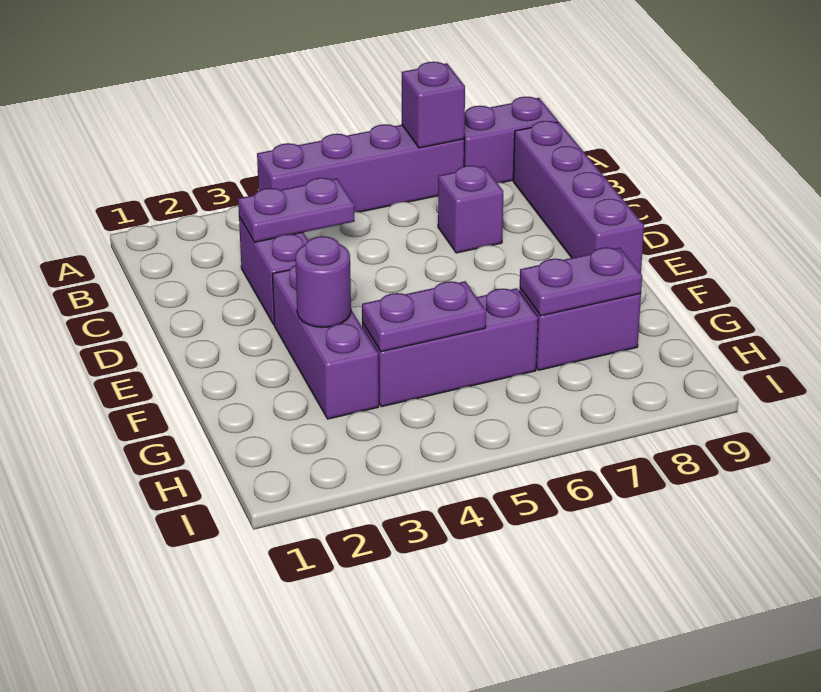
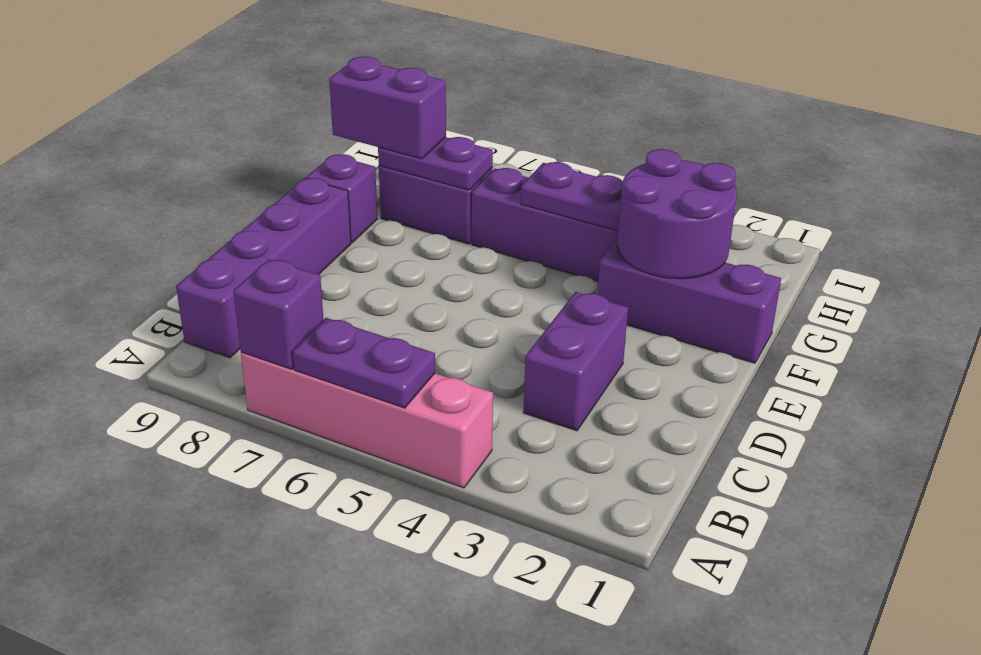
purple brick A4:A7 level 1 -> pink brick A4:A7 level 1
purple brick A8:A9 level 1 -> purple brick G8:G9 level 3
purple plate C3:C4 level 2 -> purple plate A5:A6 level 2
purple brick C7 level 1 -> purple brick F9 level 1
purple brick E3:G3 level 1 -> purple brick F1:F3 level 1
purple round brick F3 level 2 -> purple round brick F2:G3 level 2

